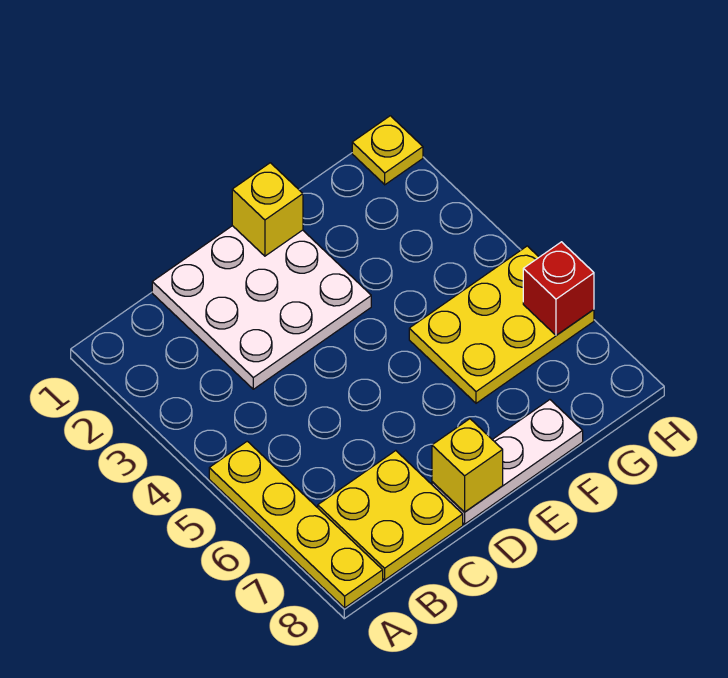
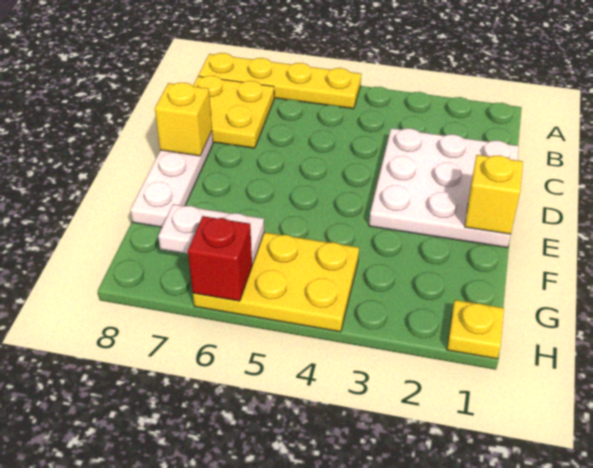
yellow plate F5:H6 level 1 -> yellow plate G4:H6 level 1
none -> white plate G6:G7 level 2

